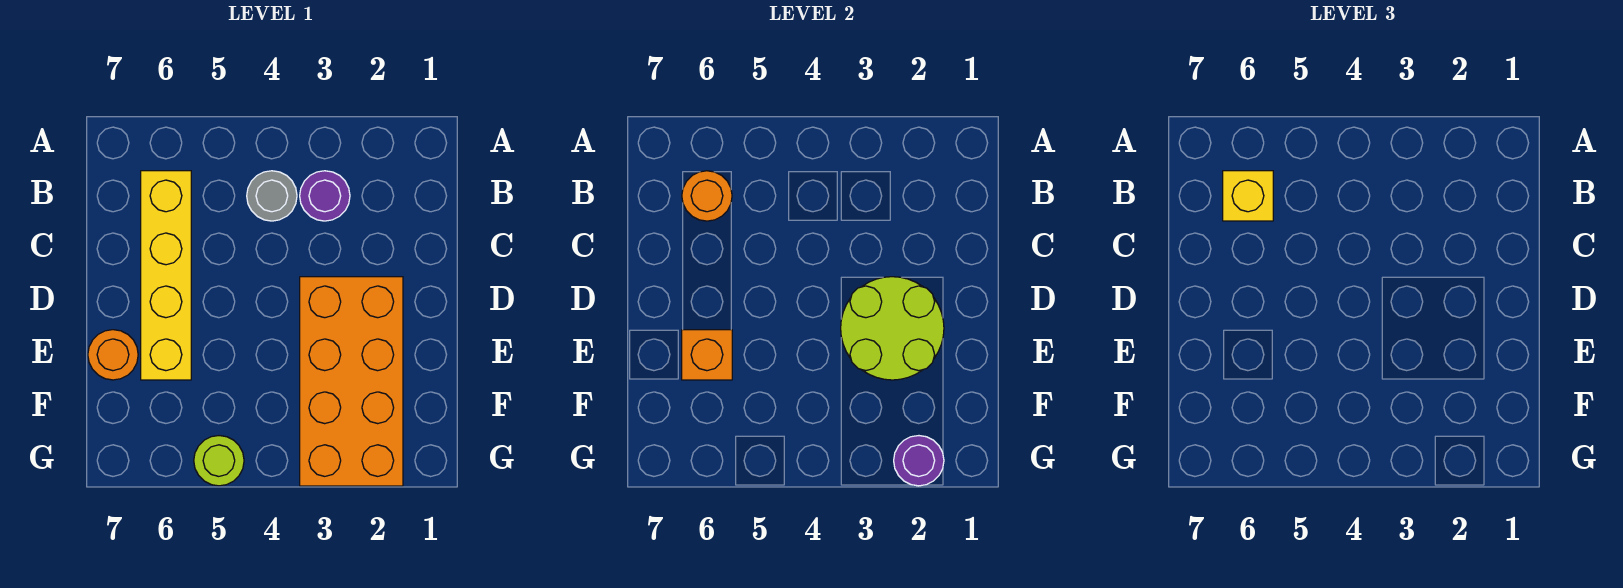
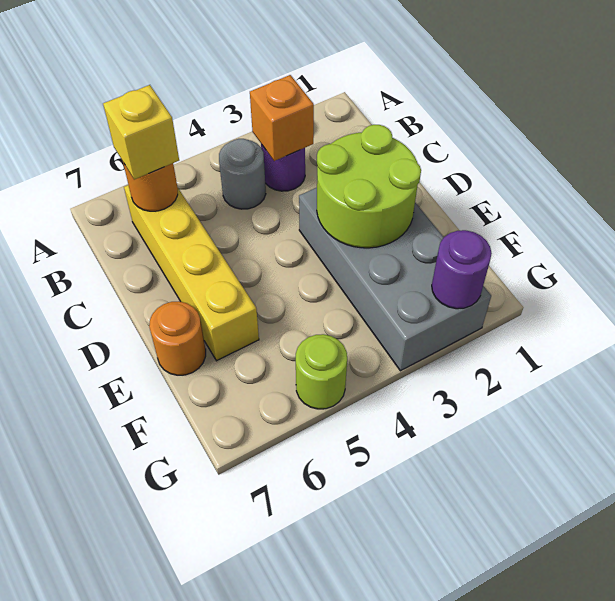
orange brick D2:G3 level 1 -> grey brick D2:G3 level 1
orange brick E6 level 2 -> orange brick B3 level 2

